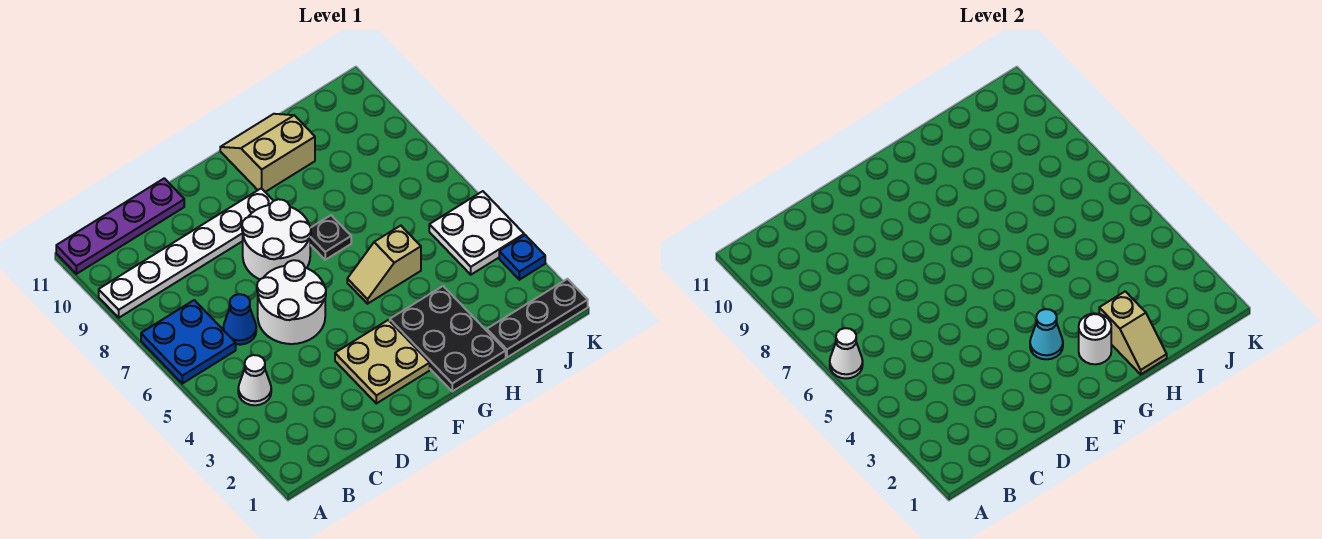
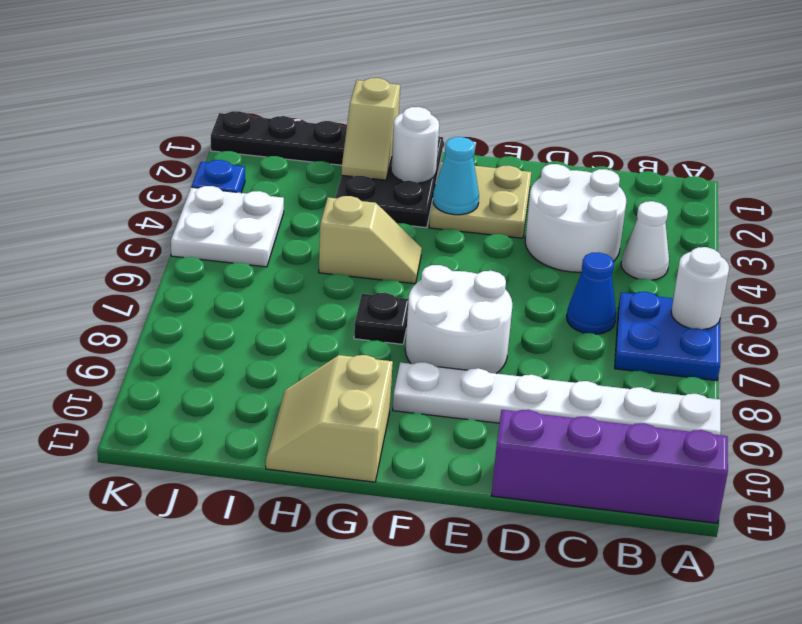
white cone A6 level 2 -> white round brick A6 level 2
purple plate A11:D11 level 1 -> purple brick A11:D11 level 1
white round brick D5:E6 level 1 -> white round brick C3:D4 level 1
tan slope G10:H11 level 1 top 10 -> tan slope G10:H11 level 1 top G
tan slope H1:H2 level 2 top 2 -> tan slope H1:H2 level 2 top 1

